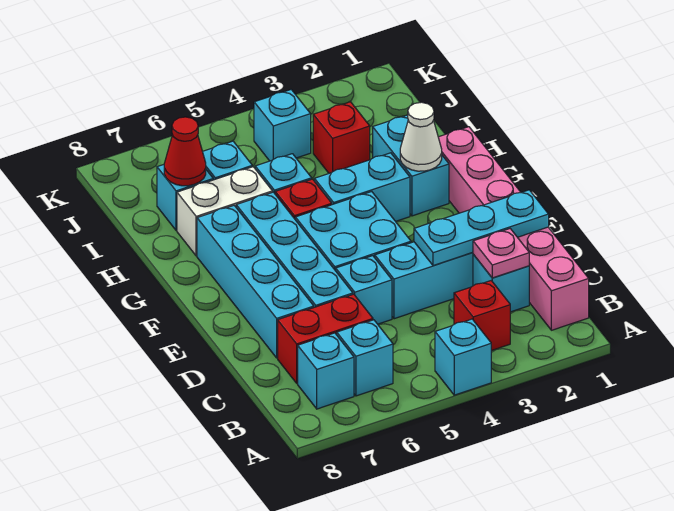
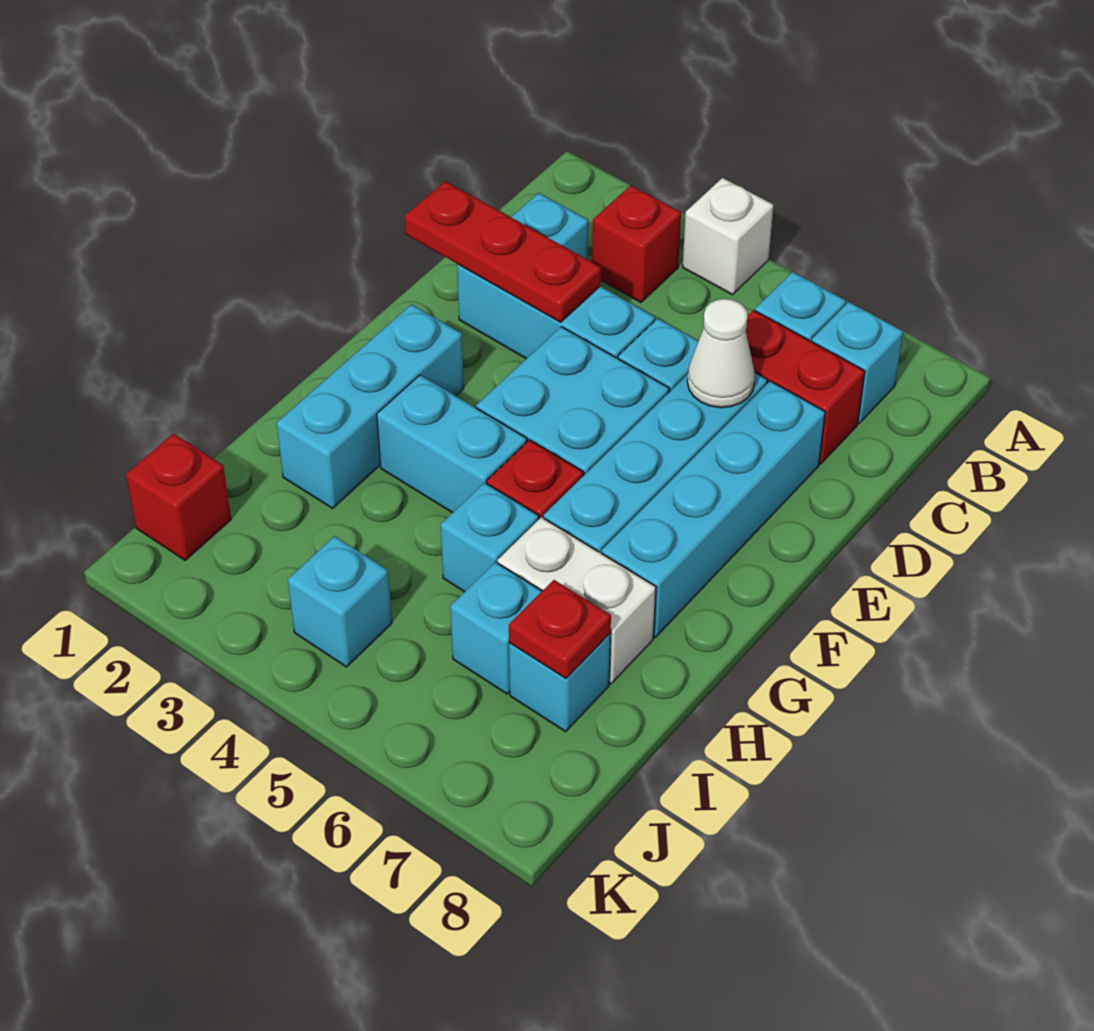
cyan brick A4 level 1 -> white brick A4 level 1
pink brick B1:G1 level 1 -> none
pink plate C2 level 2 -> none
cyan plate D1:D3 level 2 -> red plate D1:D3 level 2
cyan brick G2:H2 level 1 -> cyan brick F2:H2 level 1
white cone G2 level 2 -> white cone D6 level 2
red brick I3 level 1 -> red brick J1 level 1
red cone I7 level 2 -> red plate I7 level 2

